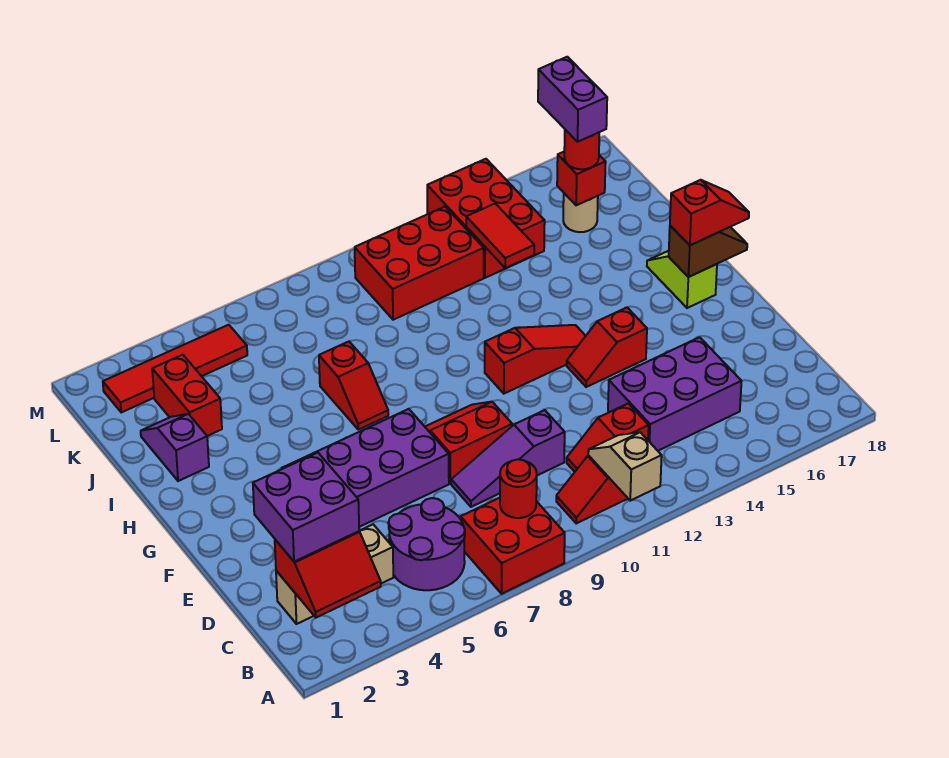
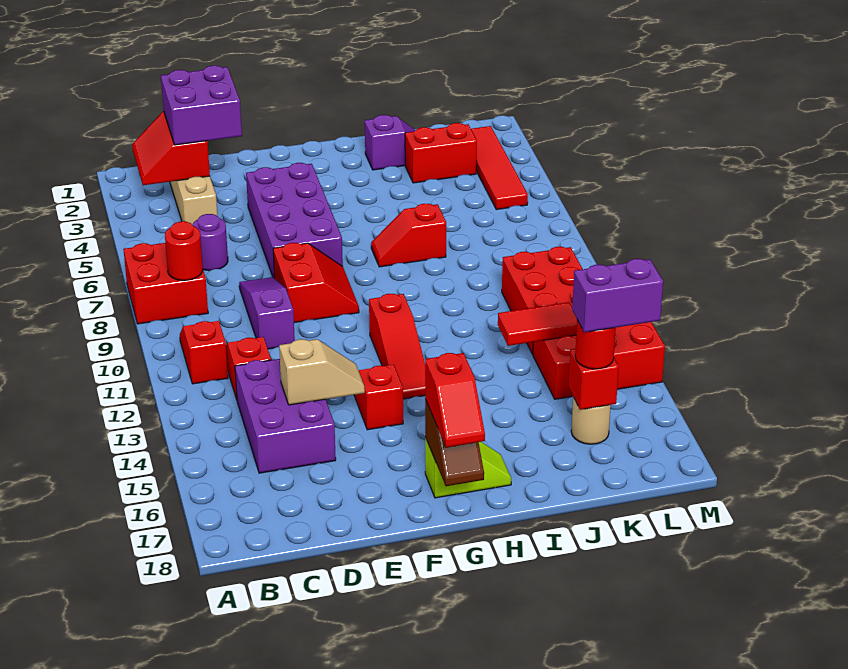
tan slope A11:B11 level 2 top A -> tan slope D14:E14 level 2 top D
purple round brick B5:C6 level 1 -> purple round brick C6 level 1

